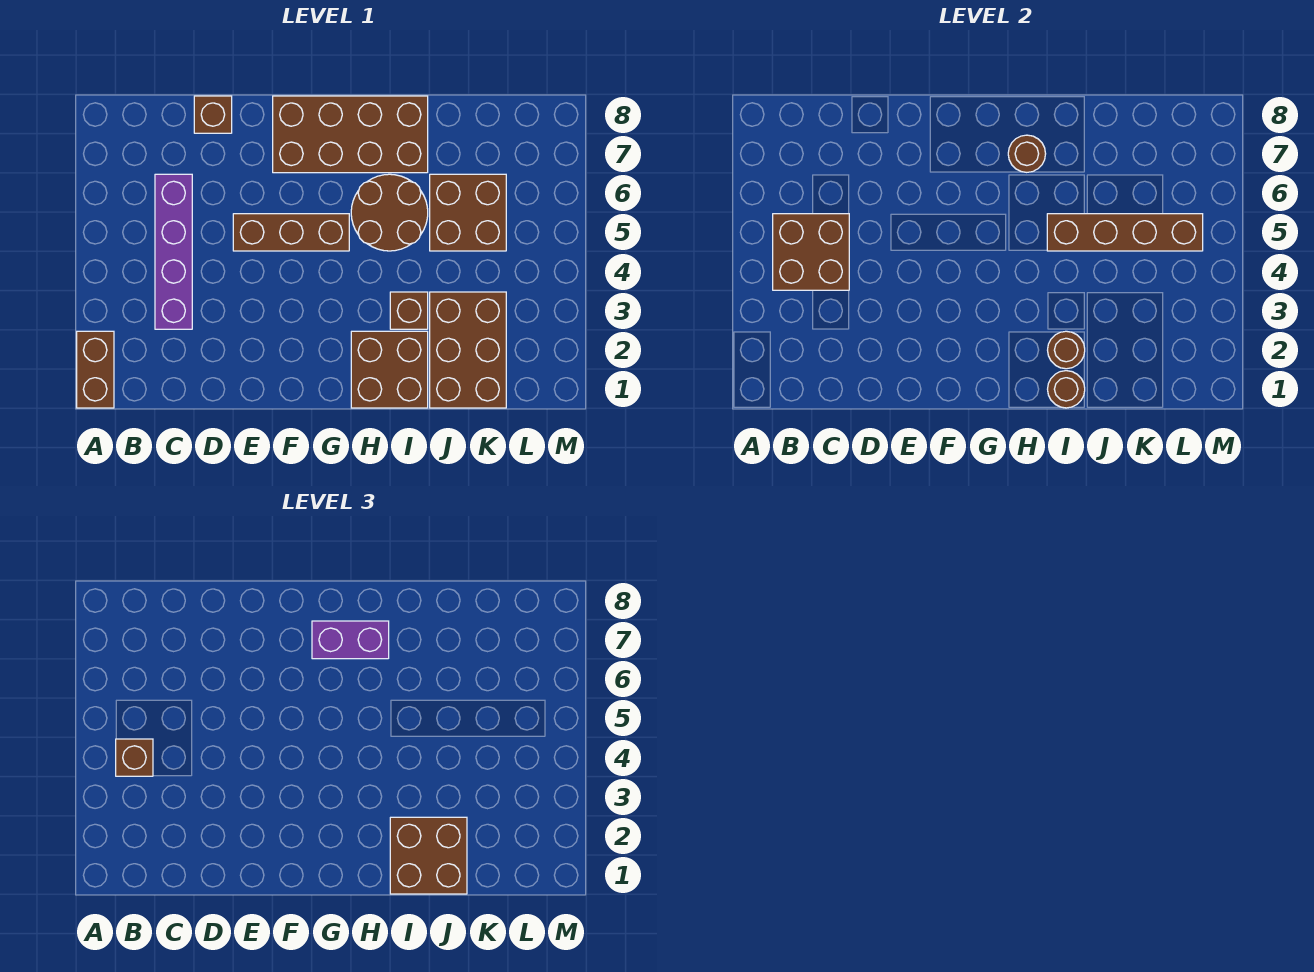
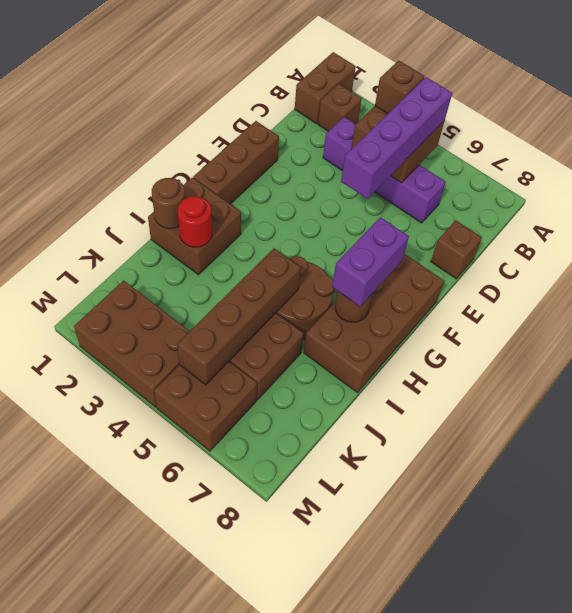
brown brick A1:A2 level 1 -> brown brick A1:B1 level 1
none -> purple brick B5:E5 level 3
brown brick E5:G5 level 1 -> brown brick E1:G1 level 1
brown brick I1:J2 level 3 -> brown brick L5:M6 level 1
brown round brick I2 level 2 -> red round brick I2 level 2
brown brick I3 level 1 -> brown brick B2 level 1
brown brick J1:K3 level 1 -> brown brick L2:M4 level 1

